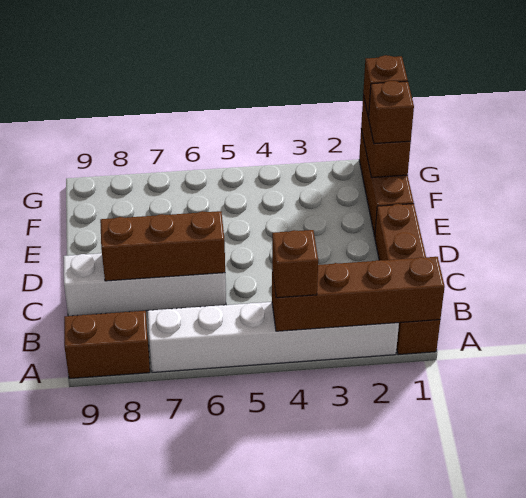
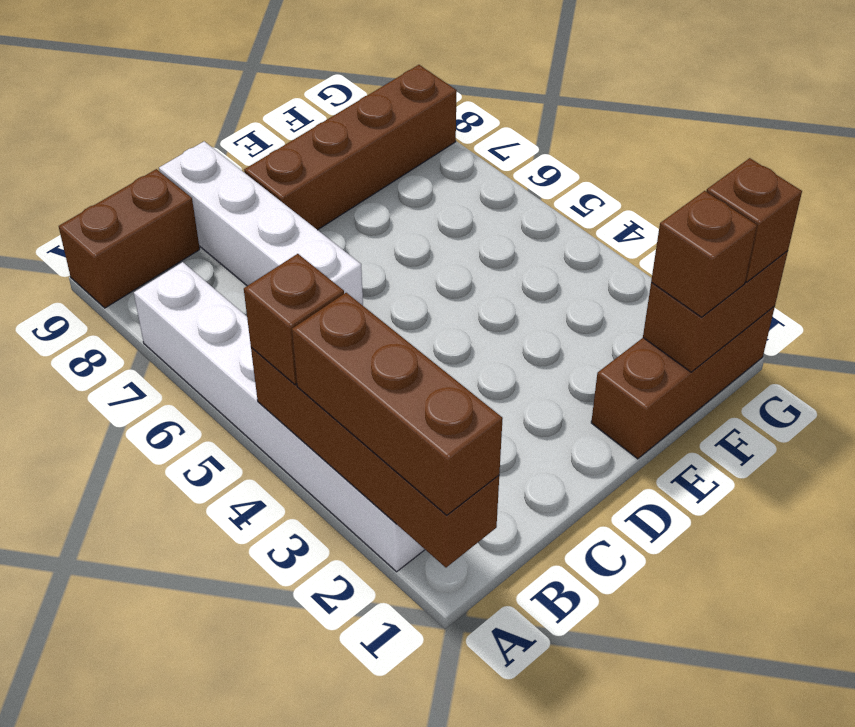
brown brick A1:D1 level 1 -> brown brick D8:G8 level 1
brown brick A8:A9 level 1 -> brown brick A9:B9 level 1
brown brick C6:C8 level 2 -> brown brick A1:A3 level 3

